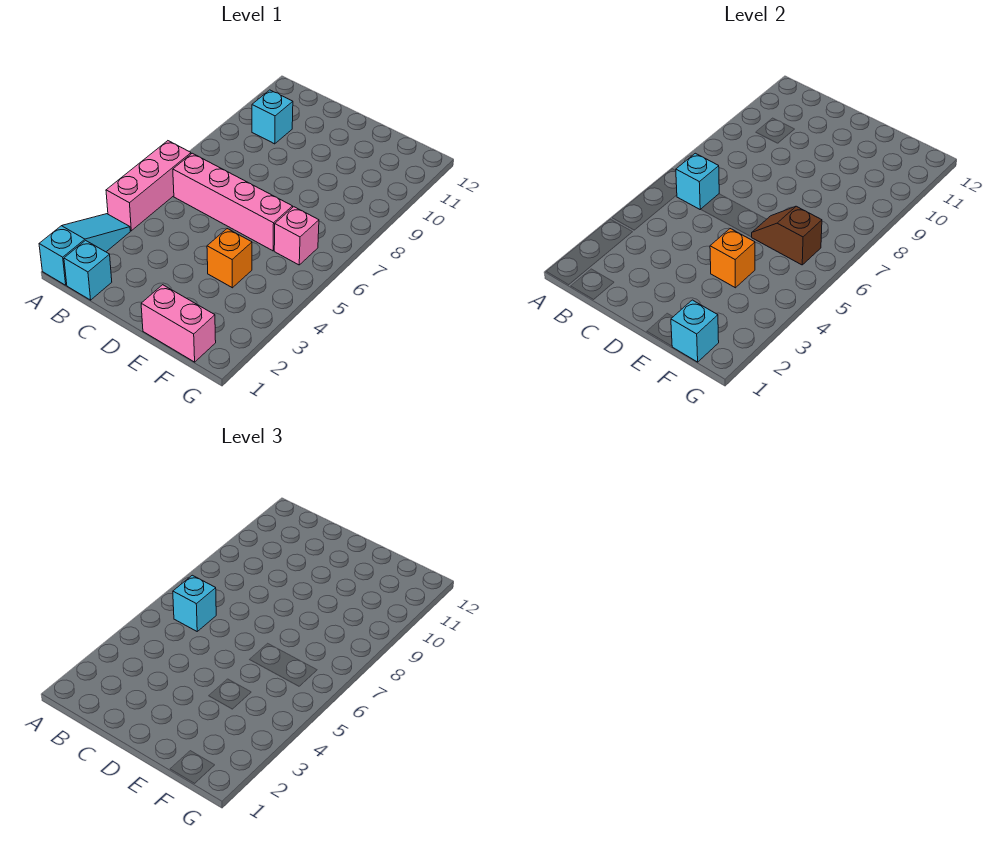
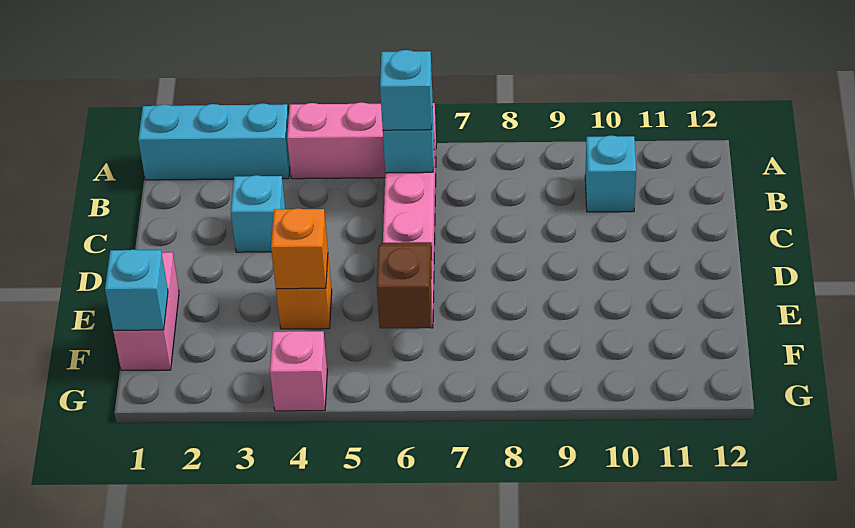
cyan slope A1:A3 level 1 top 1 -> cyan brick A1:A3 level 1
cyan brick B1 level 1 -> cyan brick C3 level 1
pink brick F6 level 1 -> pink brick G4 level 1

